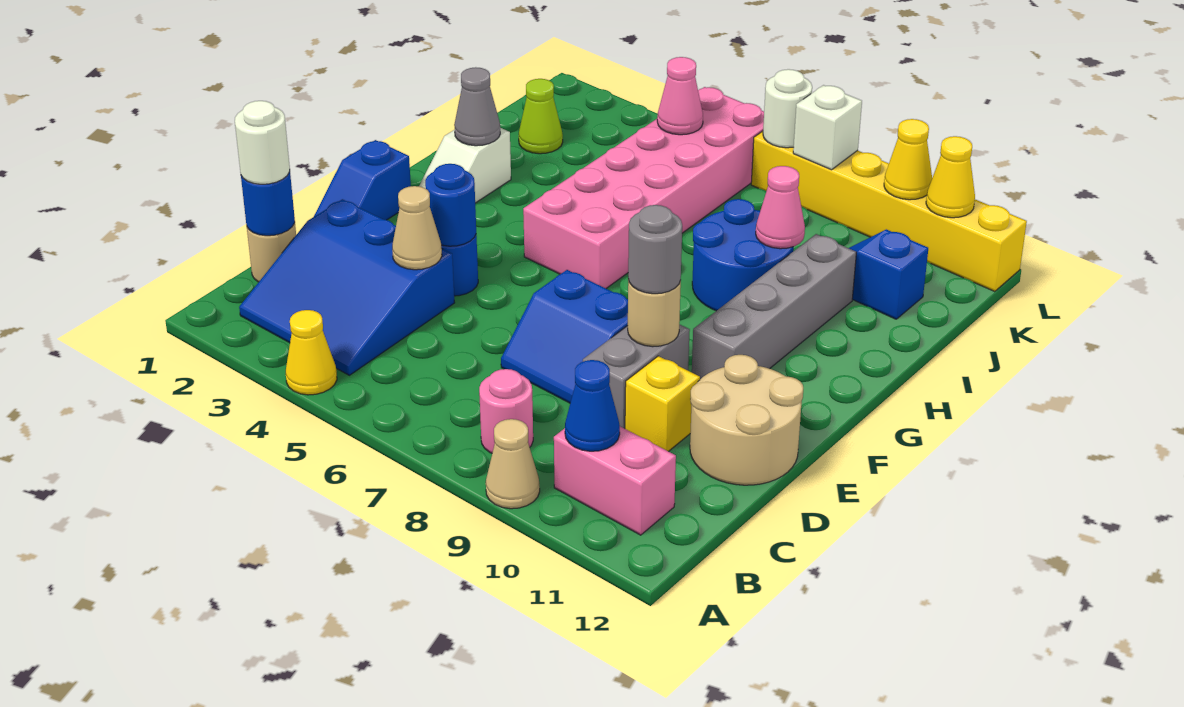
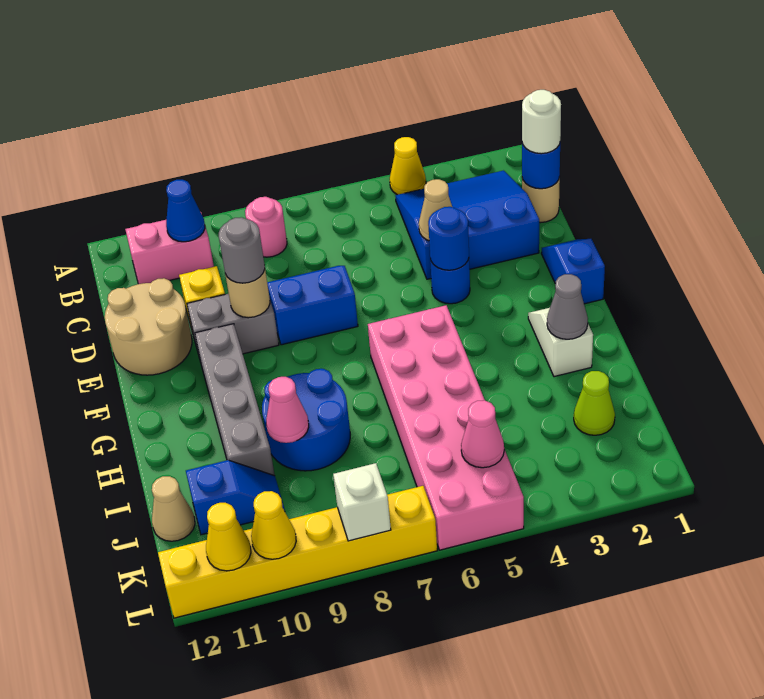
tan cone A9 level 1 -> tan cone J12 level 1
grey brick D9:E9 level 1 -> grey brick E9:E10 level 1
white round brick L7 level 2 -> none

